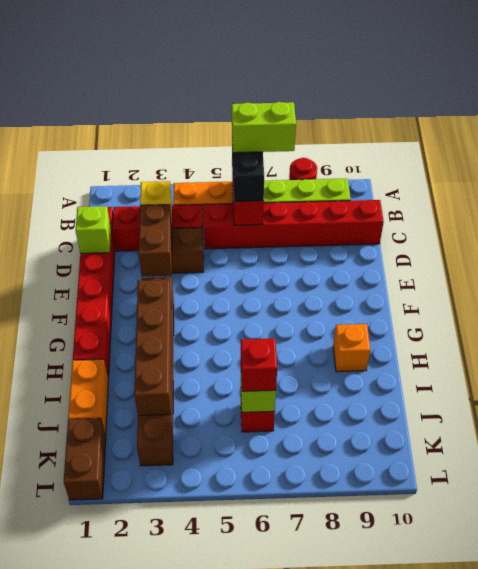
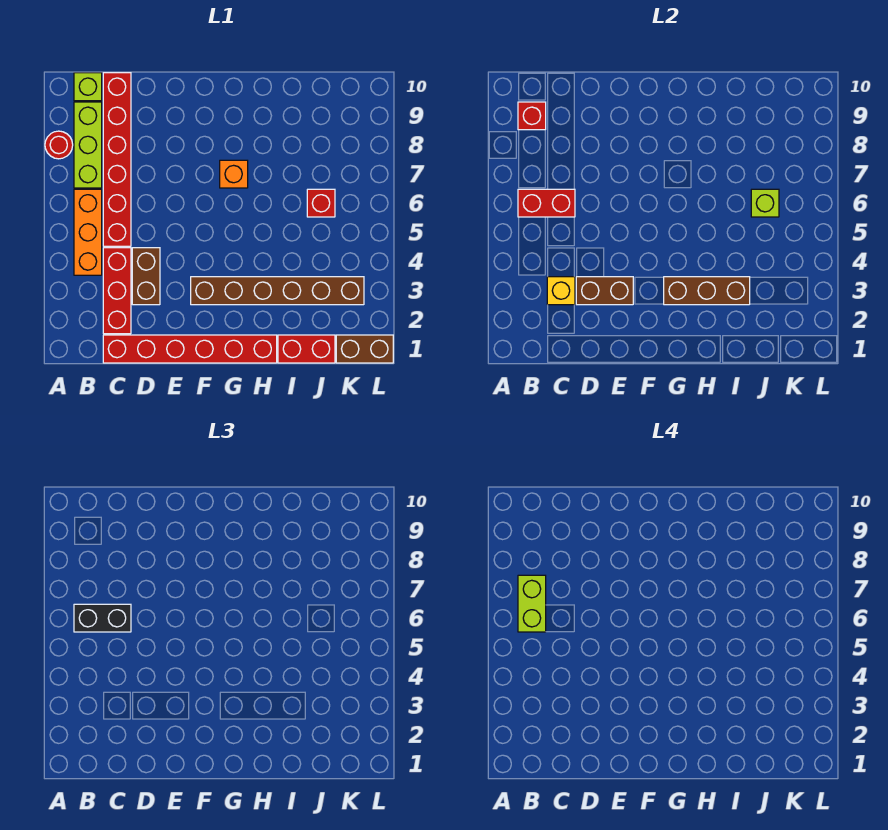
lime brick D1 level 2 -> lime brick B10 level 1
brown brick G3:J3 level 2 -> brown brick G3:I3 level 2
orange brick H9 level 1 -> orange brick G7 level 1
orange brick I1:J1 level 1 -> red brick I1:J1 level 1
red brick J6 level 3 -> red brick B9 level 2

